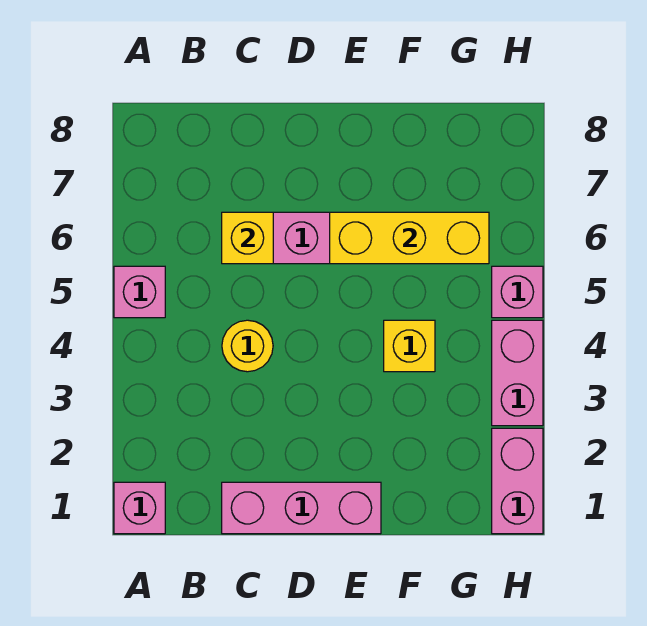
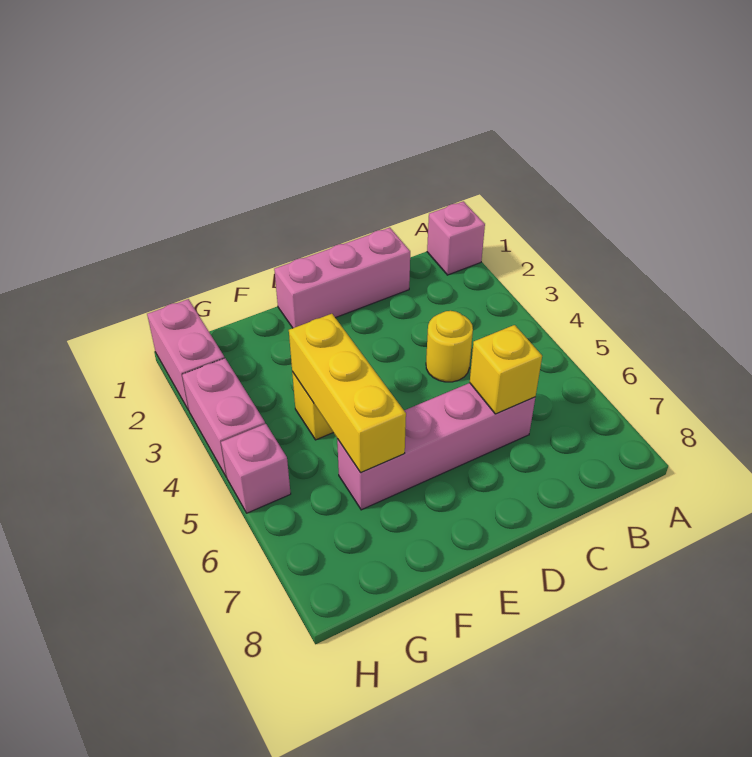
pink brick A5 level 1 -> none
yellow brick E6:G6 level 2 -> yellow brick F4:F6 level 2

